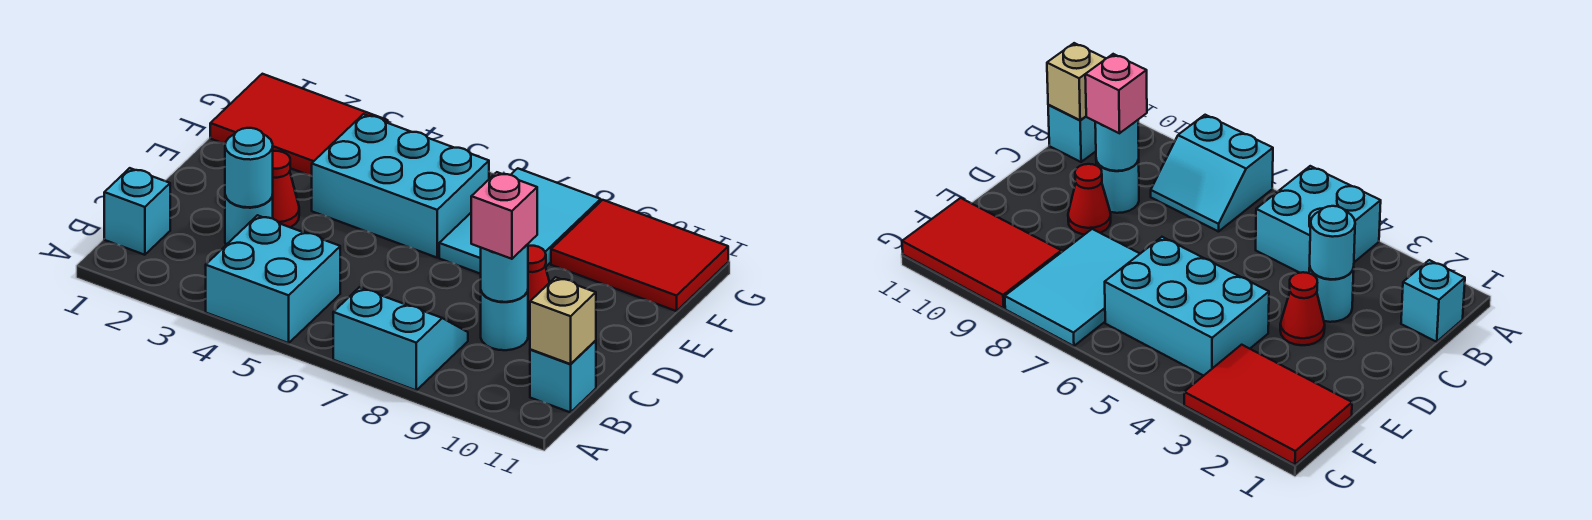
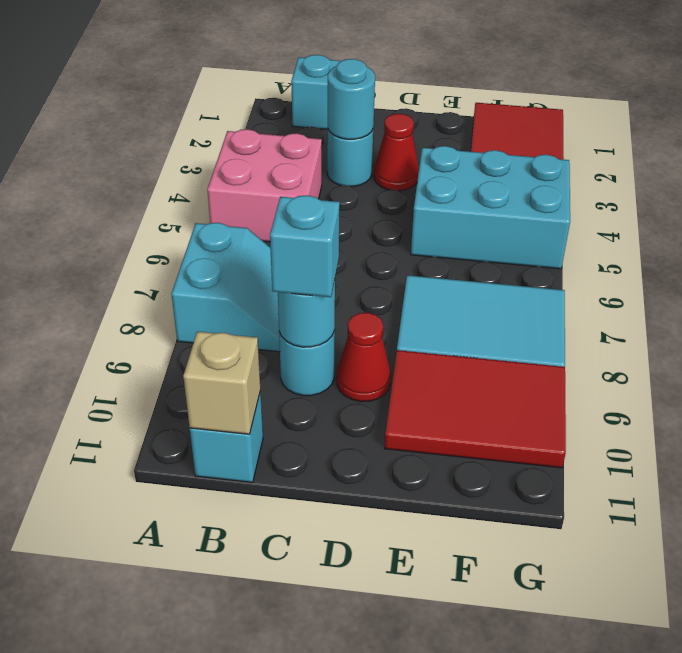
cyan brick A4:B5 level 1 -> pink brick A4:B5 level 1
pink brick C9 level 3 -> cyan brick C9 level 3
cyan brick E4:F6 level 1 -> cyan brick E4:G5 level 1
red tile F9:G11 level 1 -> red tile E9:G10 level 1

